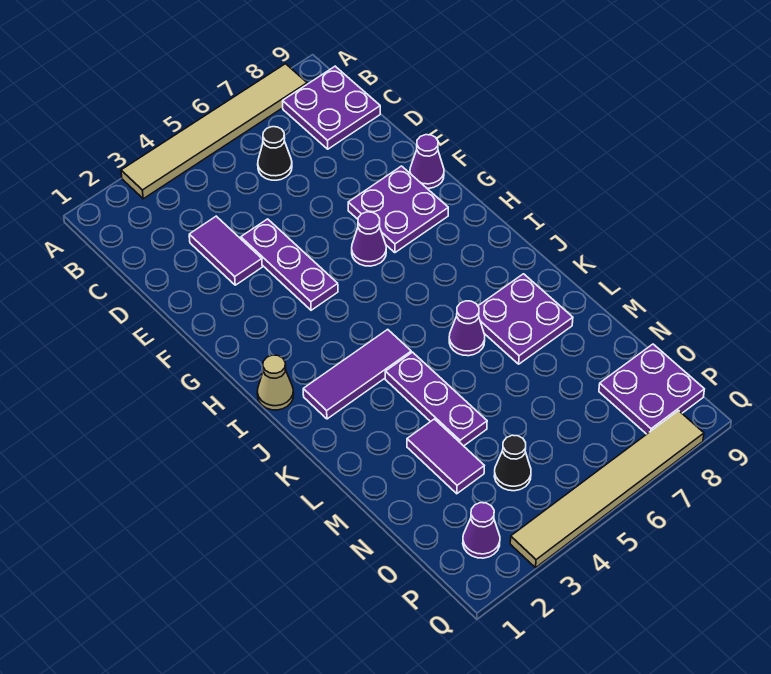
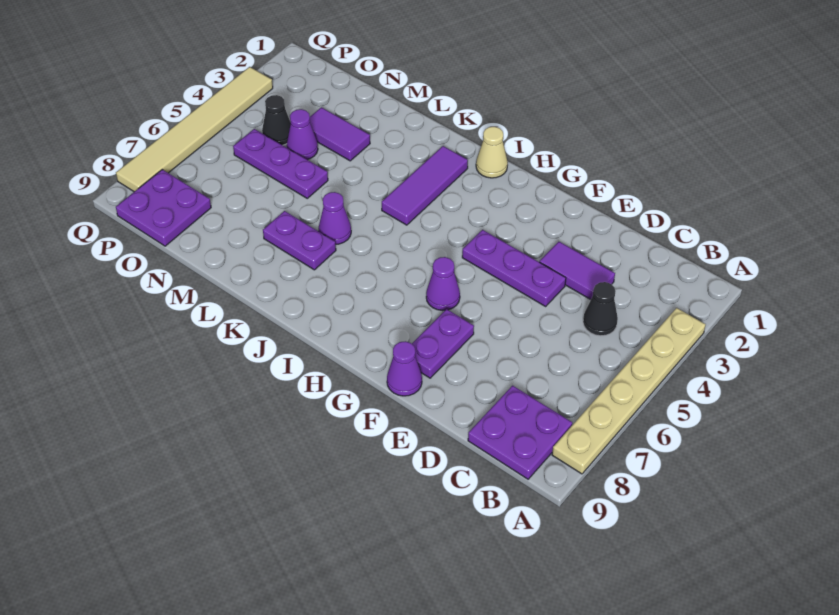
tan tile A3:A8 level 1 -> tan plate A3:A8 level 1
black cone C6 level 1 -> black cone C4 level 1
purple plate F7:G8 level 1 -> purple plate F7:F8 level 1
purple plate K4:M4 level 1 -> purple plate M5:O5 level 1
purple plate K7:L8 level 1 -> purple plate K7:L7 level 1
purple cone P2 level 1 -> purple cone N4 level 1

